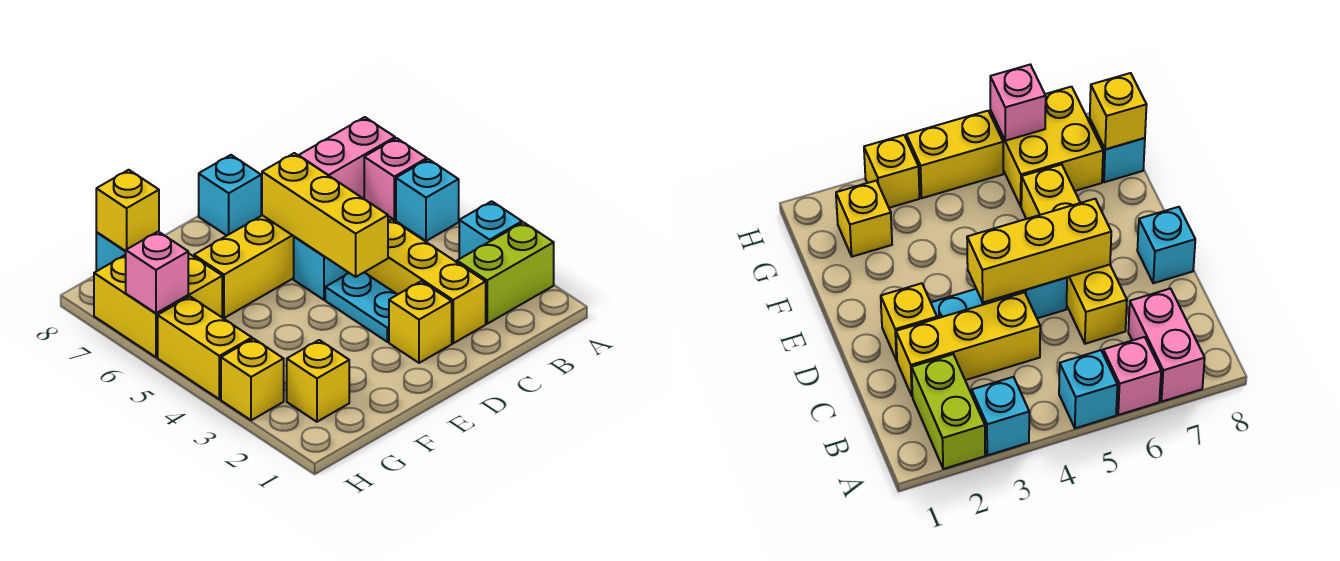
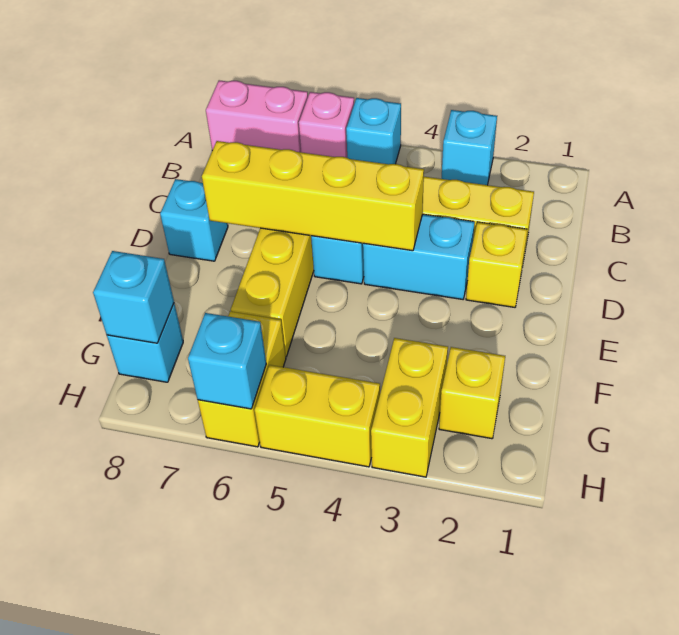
lime brick A2:B2 level 1 -> none
pink brick A7:B7 level 1 -> pink brick A7:A8 level 1
cyan plate D3:D4 level 1 -> cyan brick D3:D4 level 1
yellow brick D4:D6 level 2 -> yellow brick D4:D7 level 2
yellow brick G6:H7 level 1 -> yellow brick G6:H6 level 1
yellow brick G8 level 2 -> cyan brick G8 level 2
yellow brick H3 level 1 -> yellow brick G3:H3 level 1
pink brick H6 level 2 -> cyan brick H6 level 2

